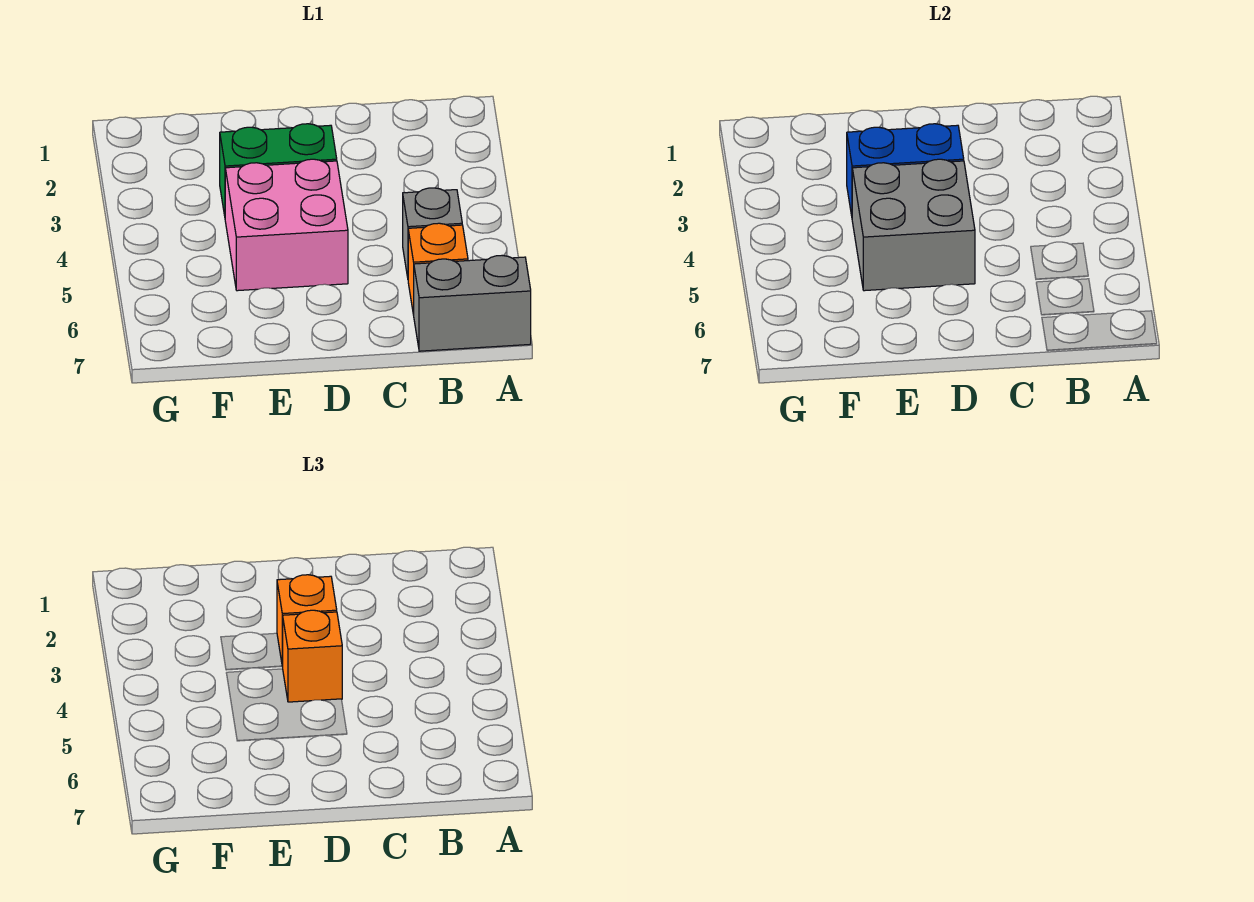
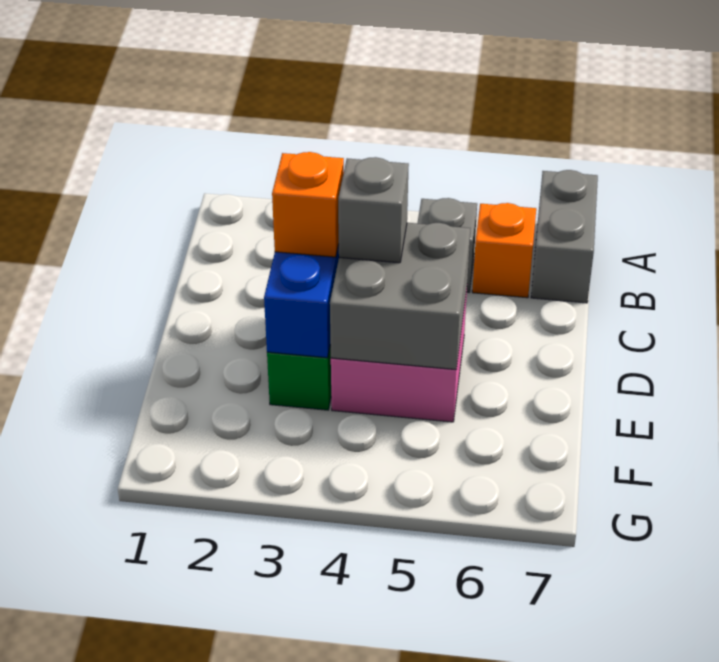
orange brick D4 level 3 -> grey brick D4 level 3

